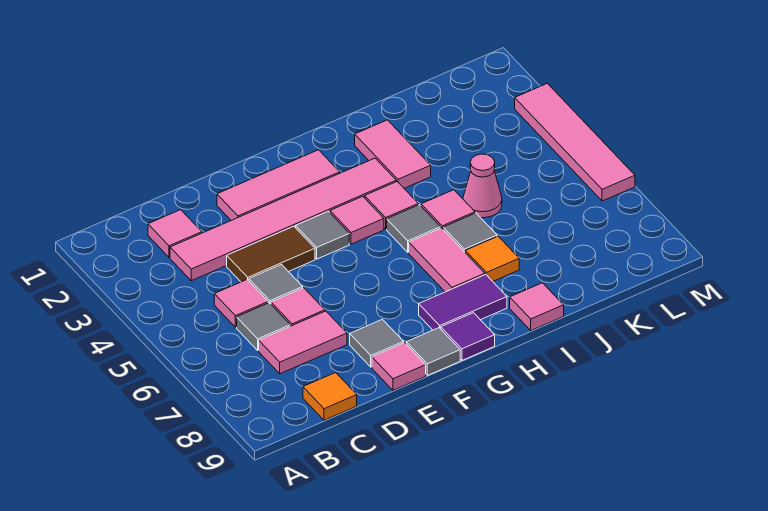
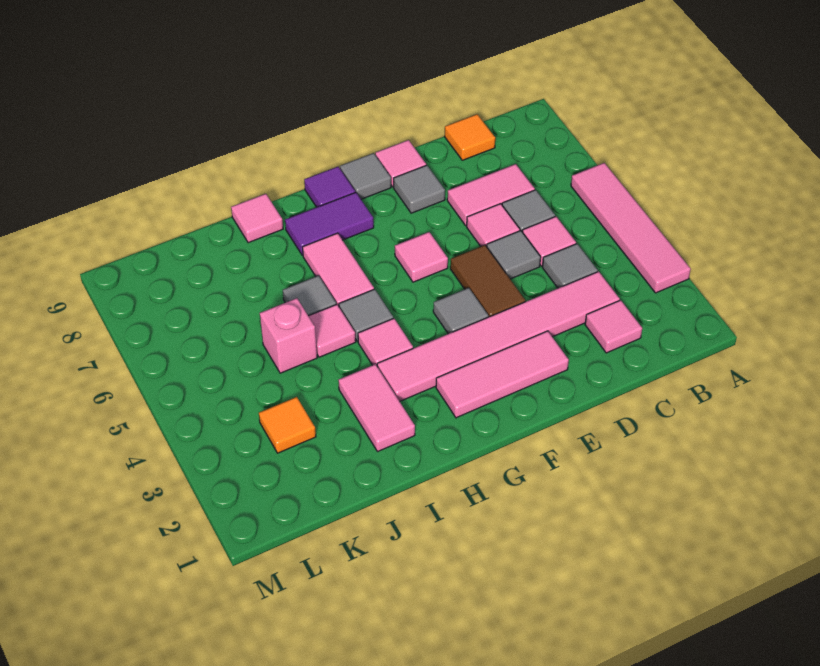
none -> grey tile C4 level 1
brown tile D4:E4 level 1 -> brown tile E4:E5 level 1
pink tile G4 level 1 -> pink tile F6 level 1
orange tile I7 level 1 -> orange tile K3 level 1
pink cone J5 level 1 -> pink brick J5 level 1
pink tile M3:M6 level 1 -> pink tile A3:A6 level 1

